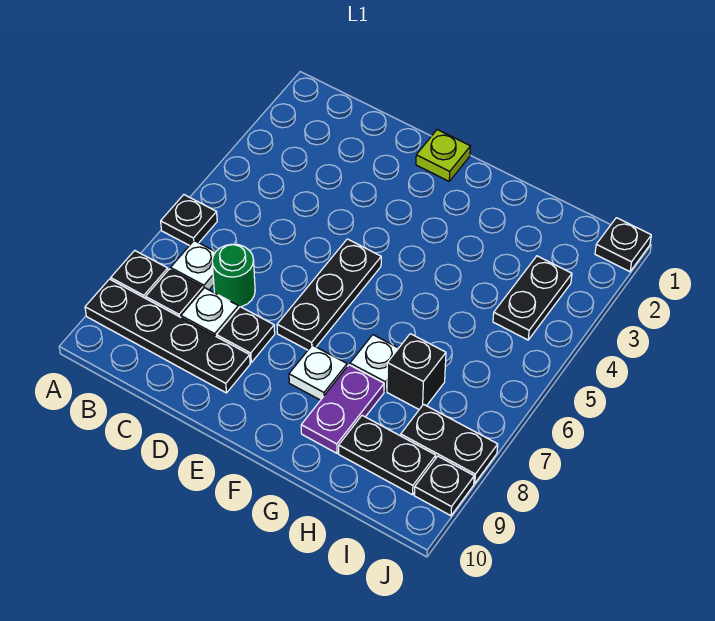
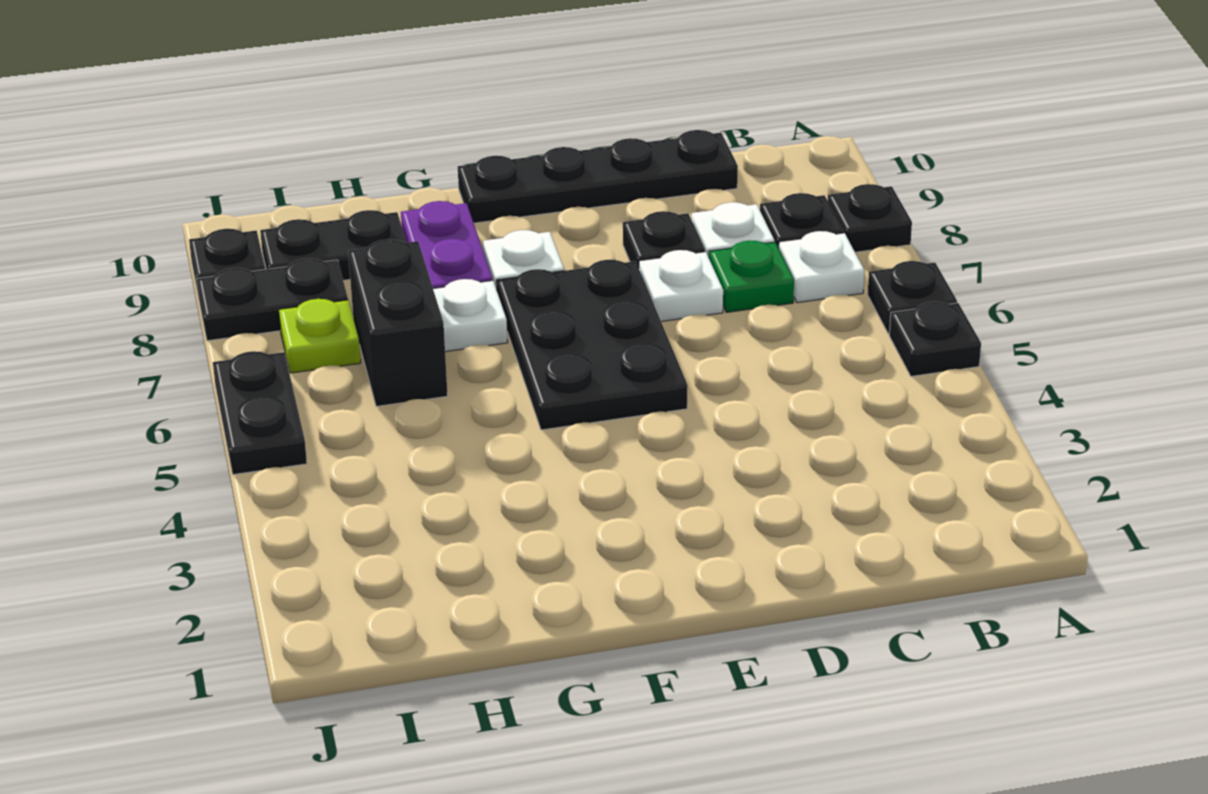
black plate A9:D9 level 1 -> black plate C10:F10 level 1
green round brick C7 level 1 -> green plate C7 level 1
none -> white plate D7 level 1
lime plate E1 level 1 -> lime plate I7 level 1
black plate E5:E7 level 1 -> black plate E5:F7 level 1
black brick H7 level 1 -> black brick H6:H7 level 1
black plate I3:I4 level 1 -> black plate J5:J6 level 1
black plate J1 level 1 -> black plate A5 level 1

